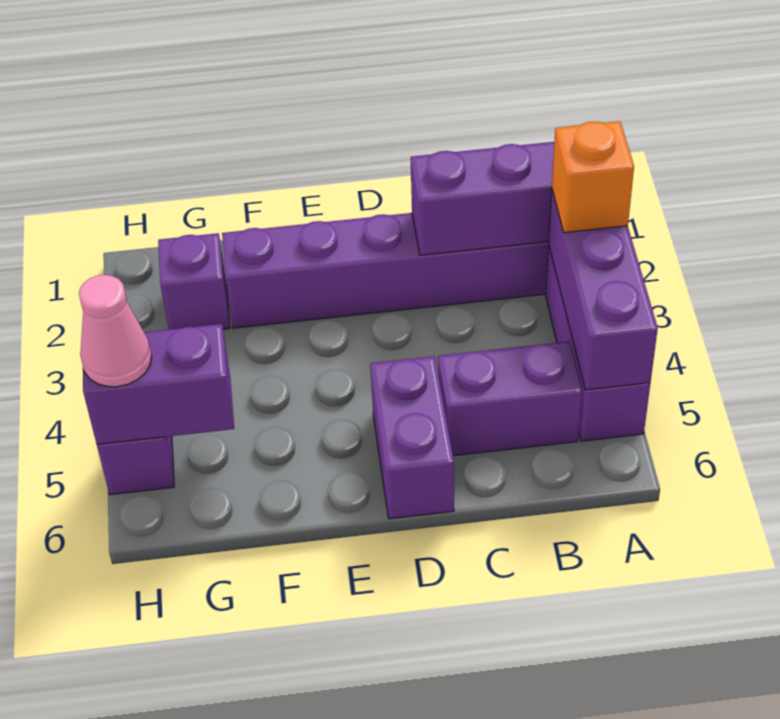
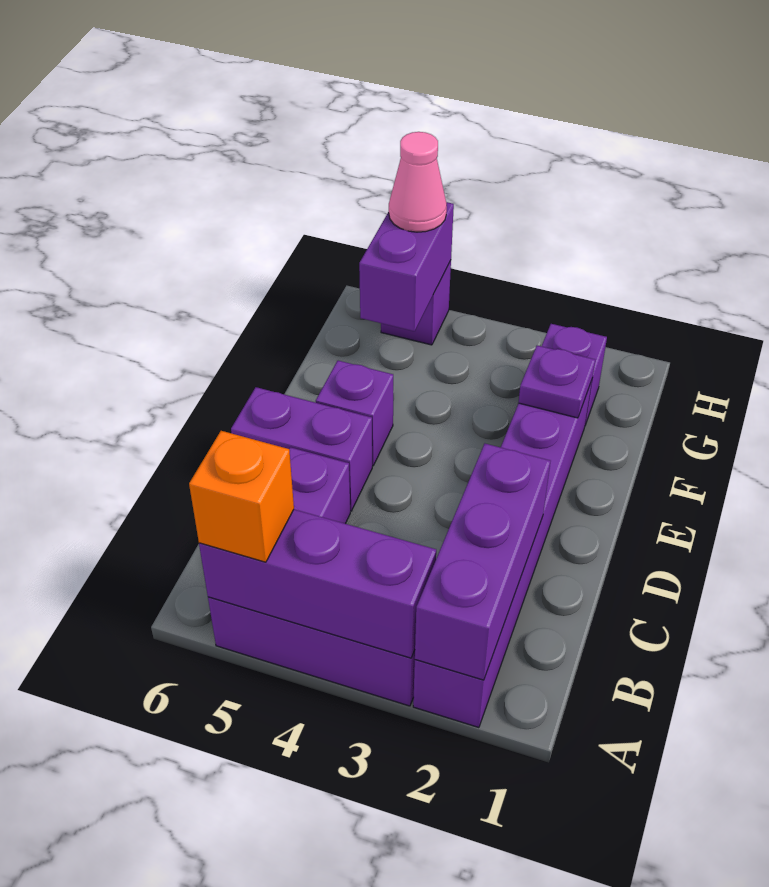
orange brick A3 level 3 -> orange brick A5 level 3
none -> purple brick E5 level 1
none -> purple plate F2 level 2

